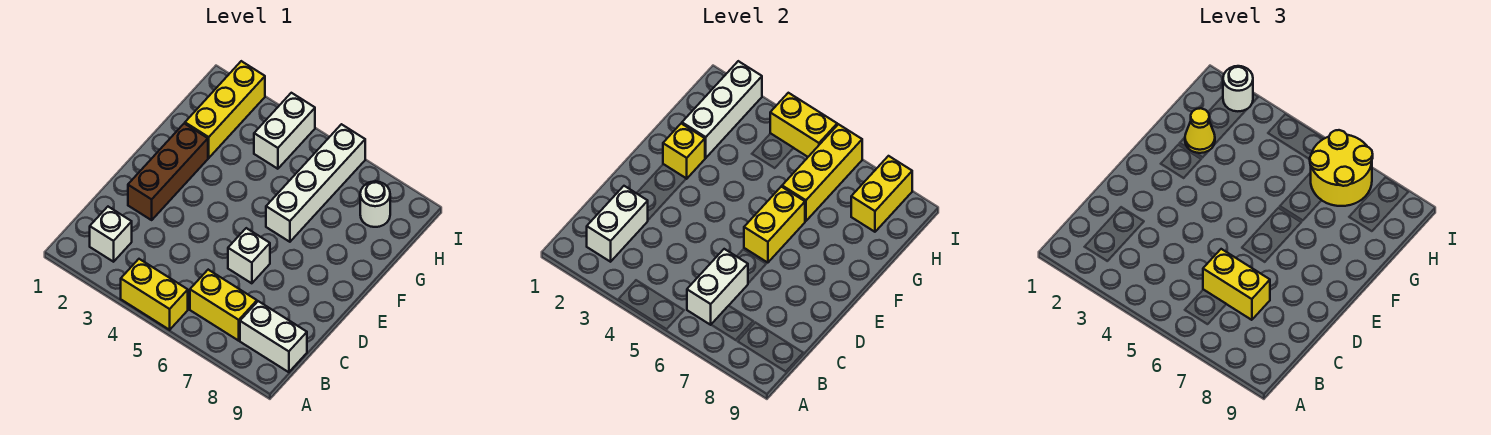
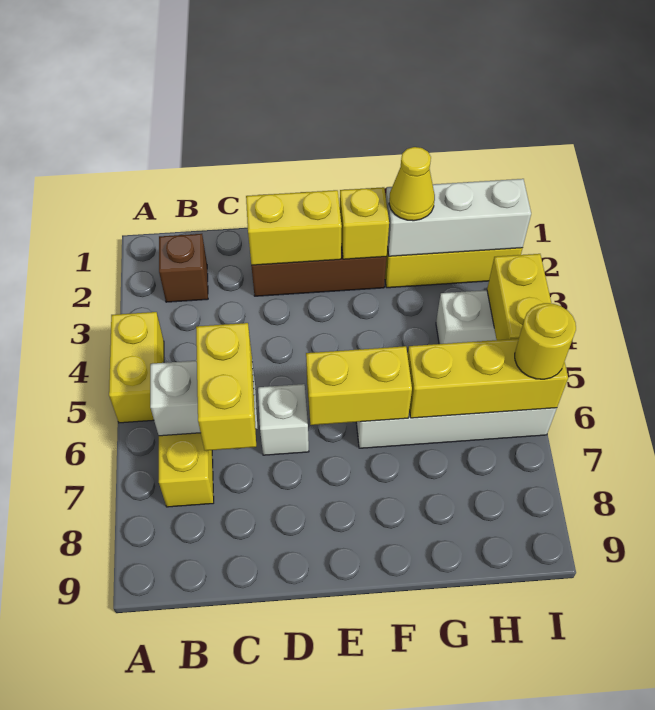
white brick B2 level 1 -> brown brick B2 level 1
white brick B2:C2 level 2 -> none
white brick B8:B9 level 1 -> none
yellow round brick H6:I7 level 3 -> yellow round brick I6 level 3
white round brick H8 level 1 -> none
yellow brick H8:I8 level 2 -> yellow brick D2:E2 level 2
white round brick I2 level 3 -> none

